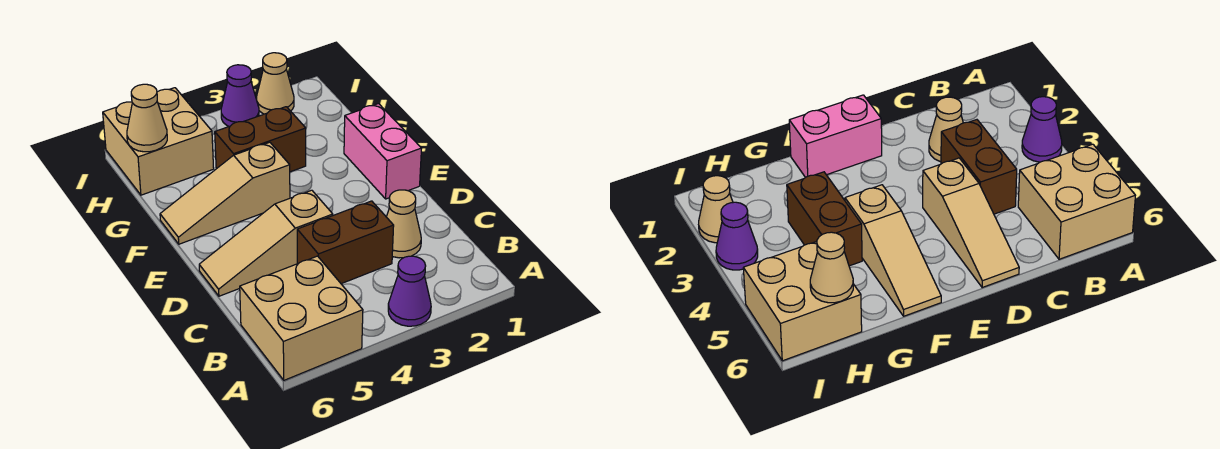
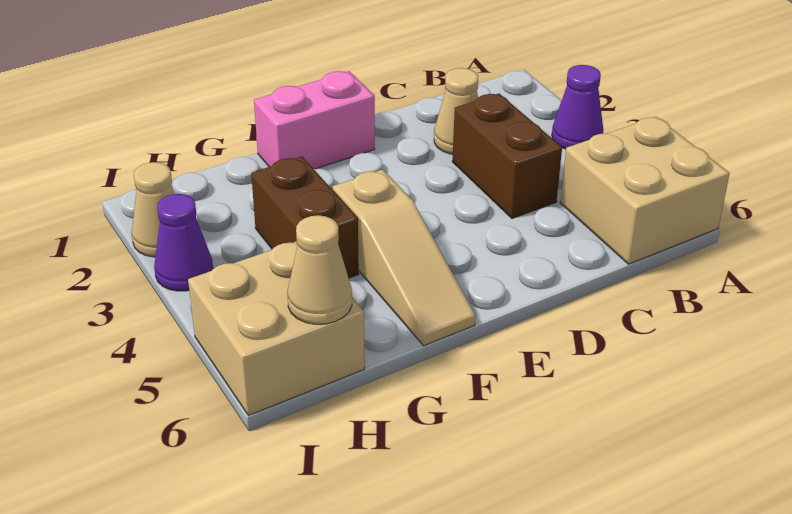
tan slope D4:D6 level 1 top 4 -> none

